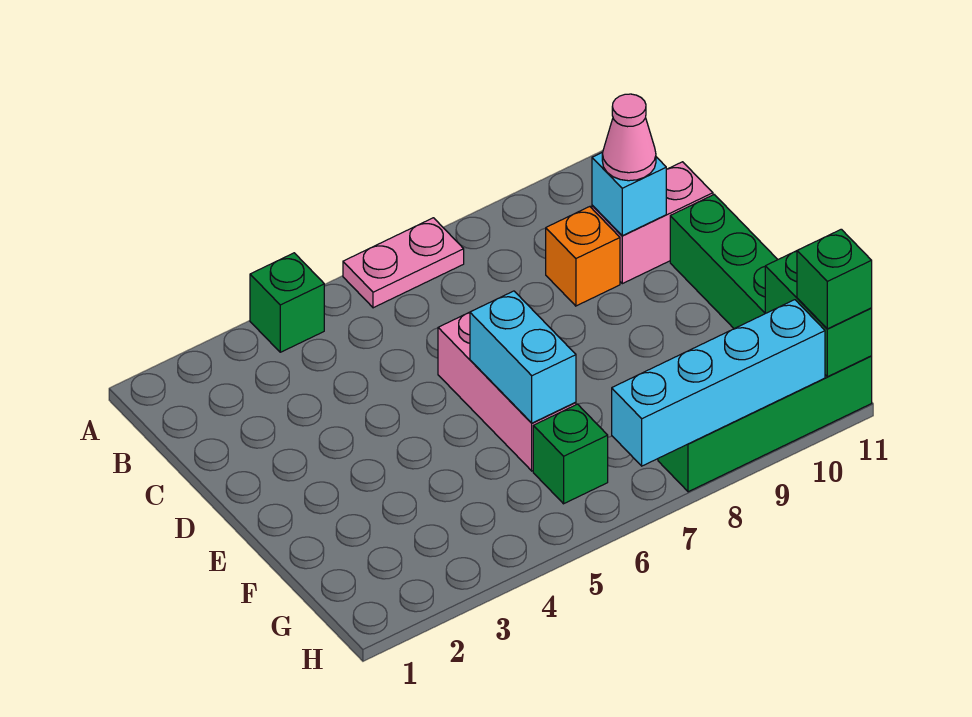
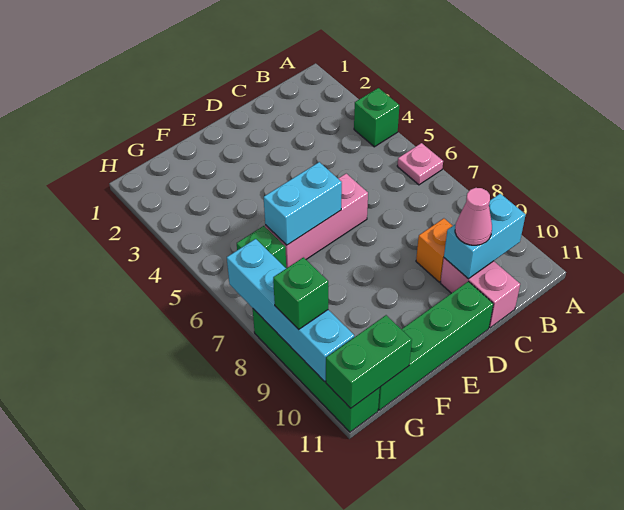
pink plate A6:A7 level 1 -> pink plate A6 level 1
cyan brick C10 level 2 -> cyan brick B10:C10 level 2
green brick H11 level 3 -> green brick H9 level 3

